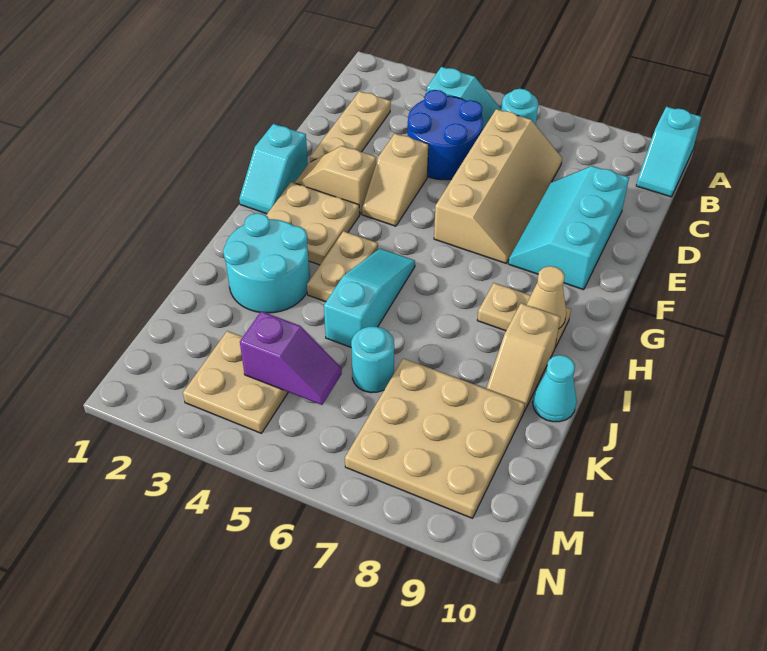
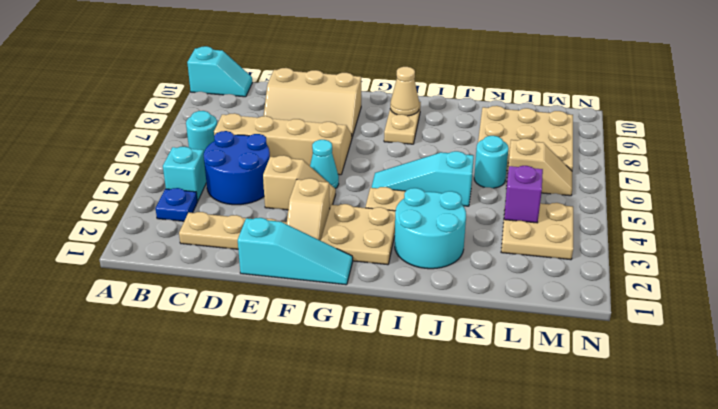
none -> blue plate B3 level 1
cyan slope D8:F9 level 1 top 9 -> tan slope D8:F9 level 1 top 9
cyan slope F1:G1 level 1 top F -> cyan slope E1:G1 level 1 top E
tan slope I9:J9 level 1 top I -> tan slope L6:M6 level 1 top L
cyan cone J10 level 1 -> cyan cone F5 level 1

